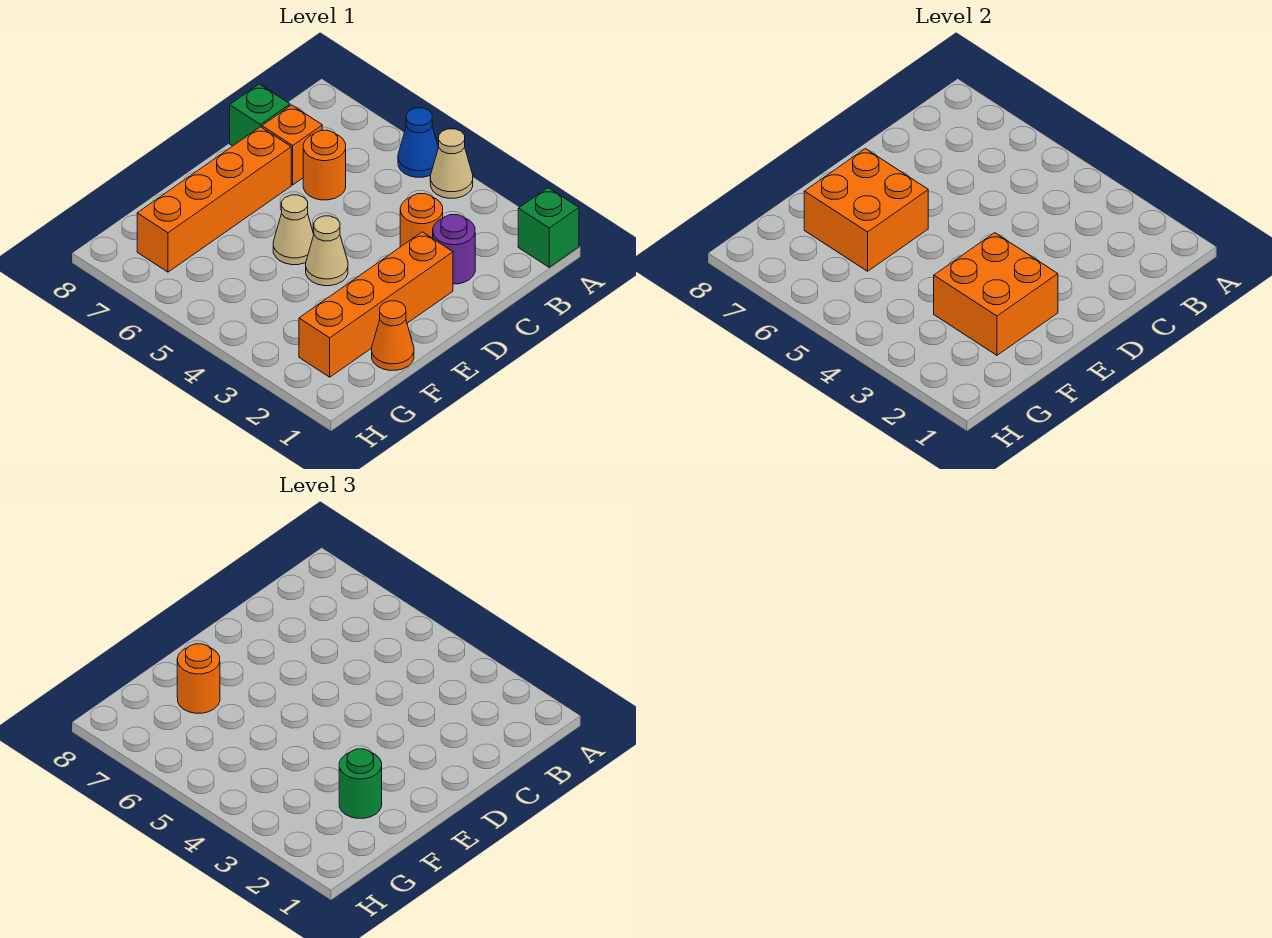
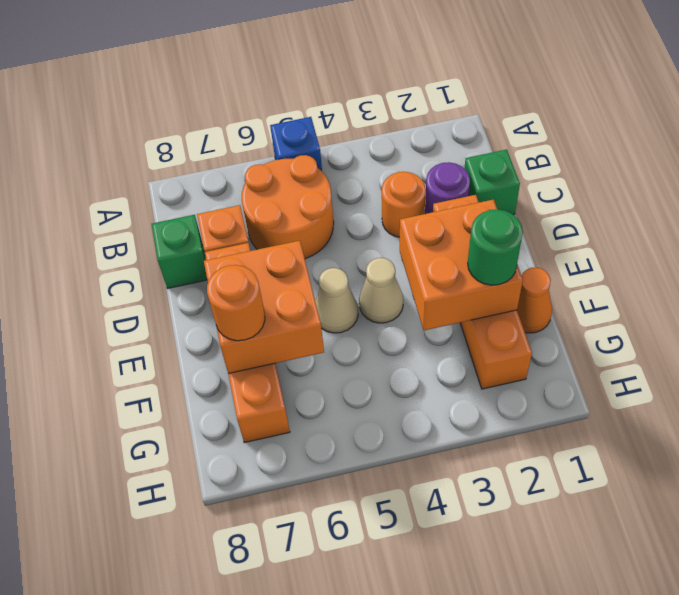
green brick A1 level 1 -> green brick C1 level 1
tan cone A4 level 1 -> none
blue cone A5 level 1 -> blue brick A5 level 1
orange round brick C6 level 1 -> orange round brick B5:C6 level 1

